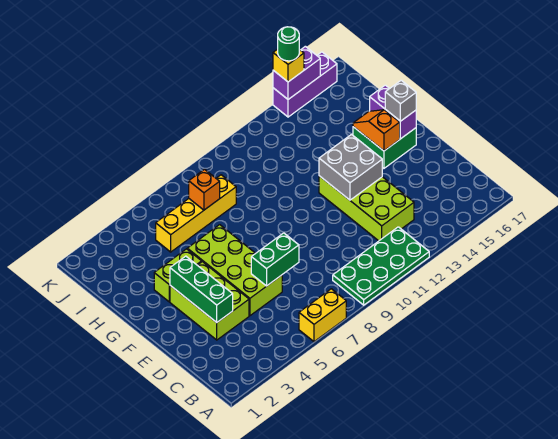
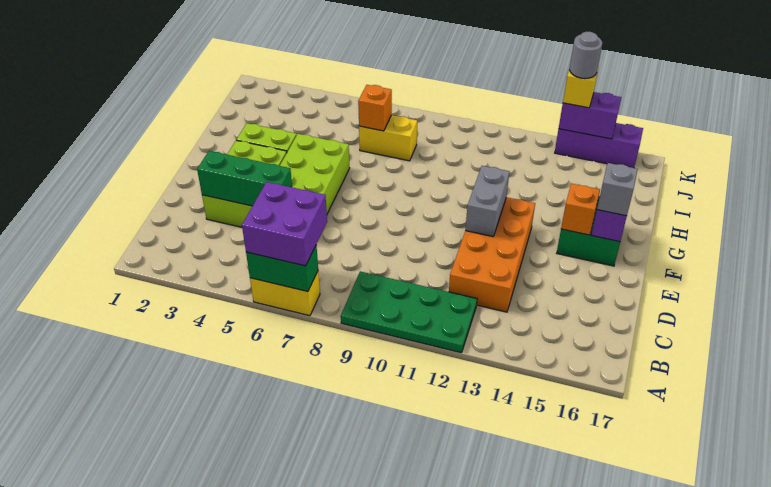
none -> purple brick A6:B7 level 3
lime brick C12:F13 level 1 -> orange brick C12:F13 level 1
green brick D3:F3 level 2 -> green brick D3:D5 level 2
green brick D6:D7 level 2 -> green brick A6:A7 level 2
grey brick E12:F13 level 2 -> grey brick E12:F12 level 2
yellow brick I5:I8 level 1 -> yellow brick I7:I8 level 1
green round brick K14 level 4 -> grey round brick K14 level 4

